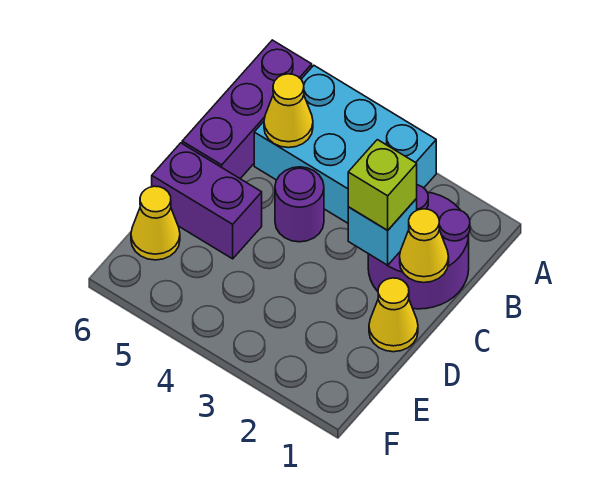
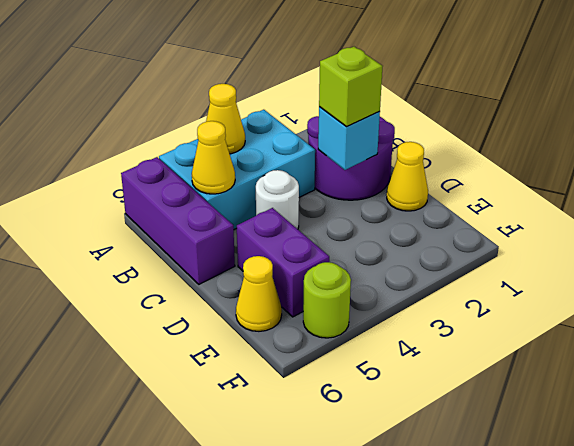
yellow cone C1 level 2 -> yellow cone A4 level 2
purple round brick C4 level 1 -> white round brick C4 level 1
purple brick D5:D6 level 1 -> purple brick D5:E5 level 1
none -> lime round brick F5 level 1

